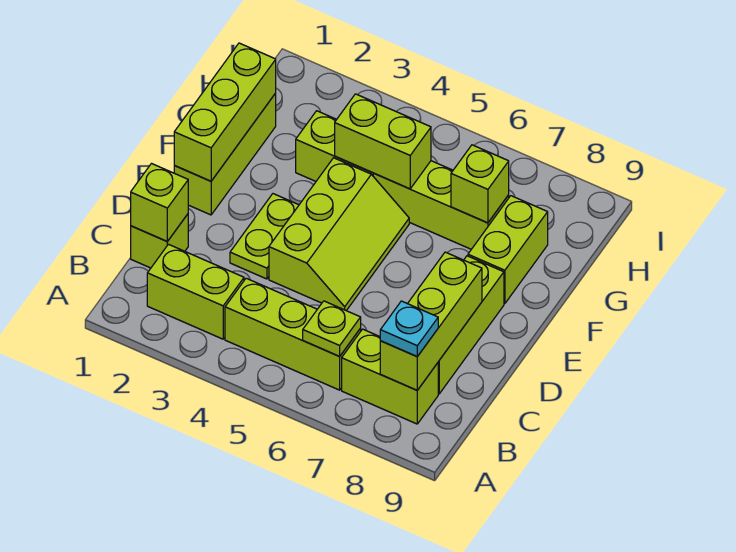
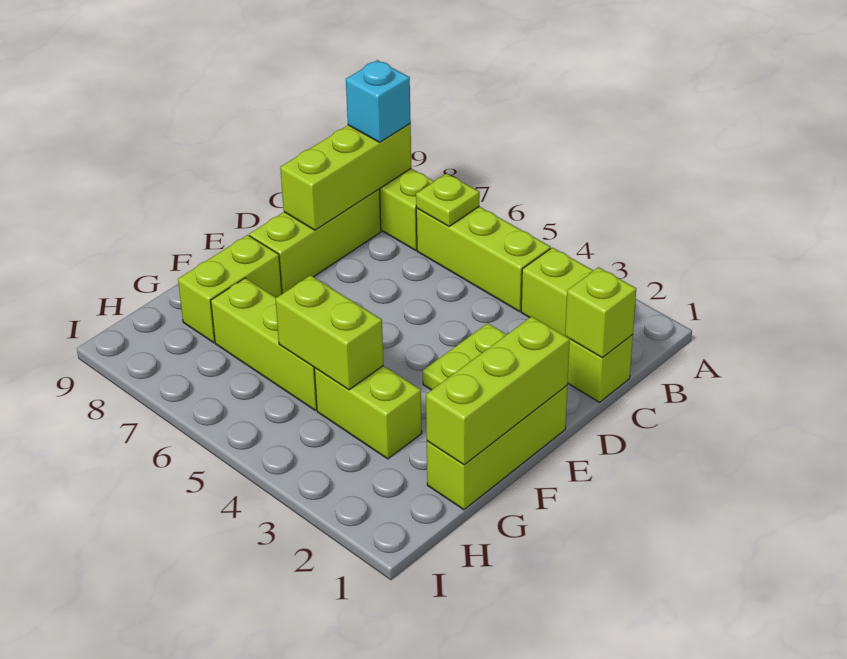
cyan plate B8 level 3 -> cyan brick B8 level 3
lime slope D4:F5 level 1 top 4 -> none
lime brick G7 level 2 -> none

